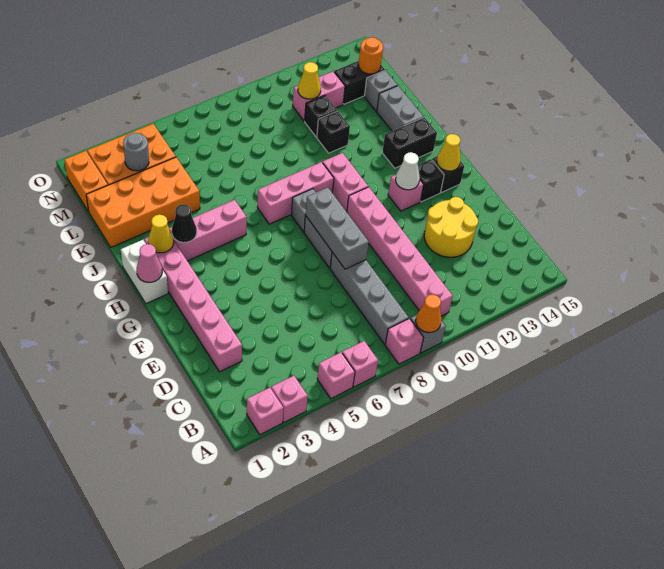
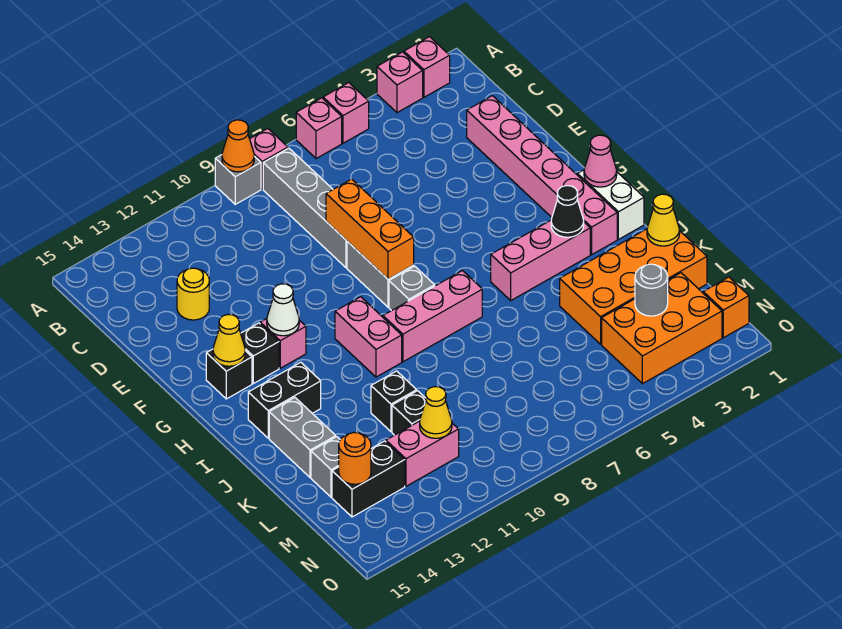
pink brick B10:G10 level 1 -> none
yellow round brick D12:E13 level 1 -> yellow round brick D13 level 1
grey brick E8:G8 level 2 -> orange brick E8:G8 level 2
yellow cone I2 level 2 -> yellow cone K1 level 2
orange brick M1:N1 level 1 -> orange brick N1 level 1

